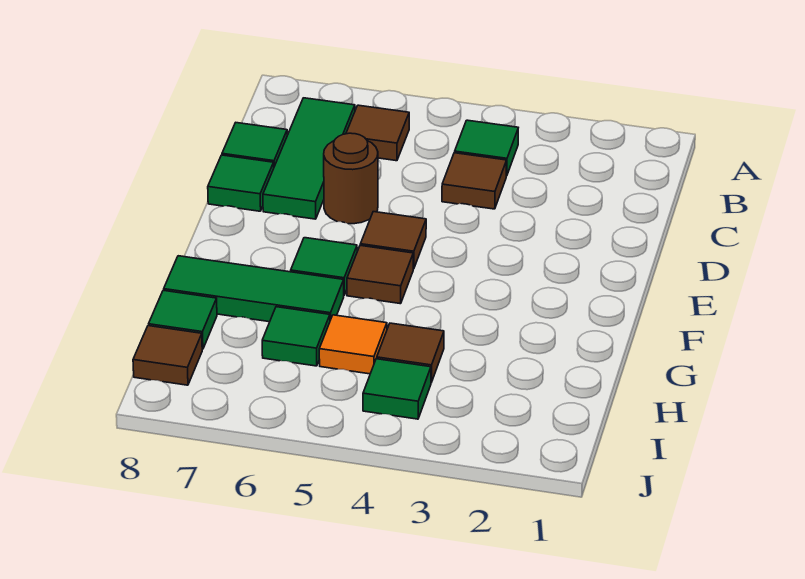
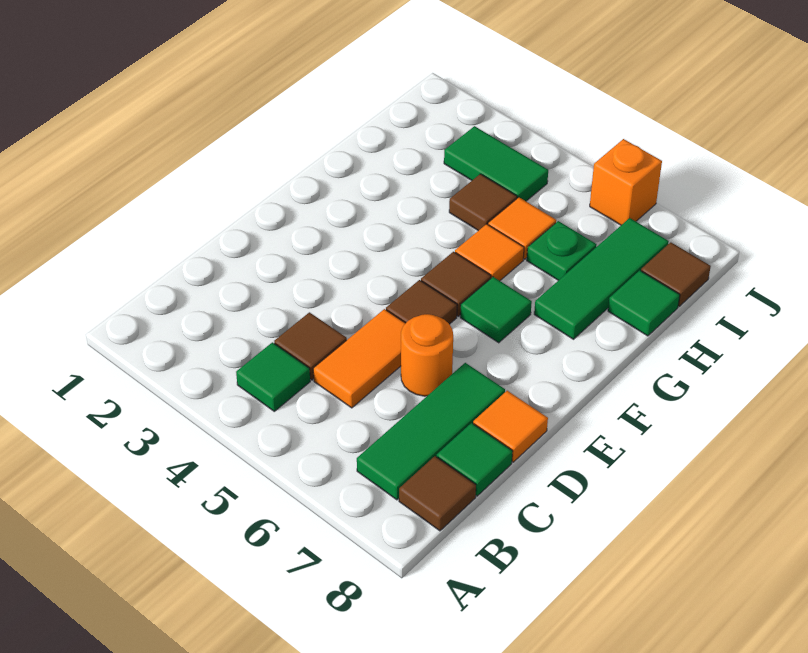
brown tile B6 level 1 -> brown tile B8 level 1
none -> orange tile C5:D5 level 1
brown round brick D6 level 1 -> orange round brick D6 level 1
green tile D8 level 1 -> orange tile D8 level 1
none -> orange tile G5 level 1
green tile G6:G8 level 1 -> green tile G7:I7 level 1
green tile H6 level 1 -> green plate H6 level 1
green tile I4 level 1 -> green tile I3:I4 level 1
none -> orange brick J6 level 1

